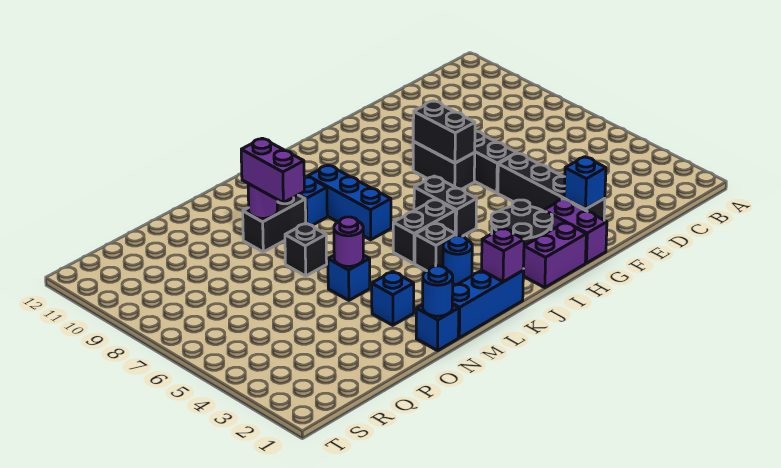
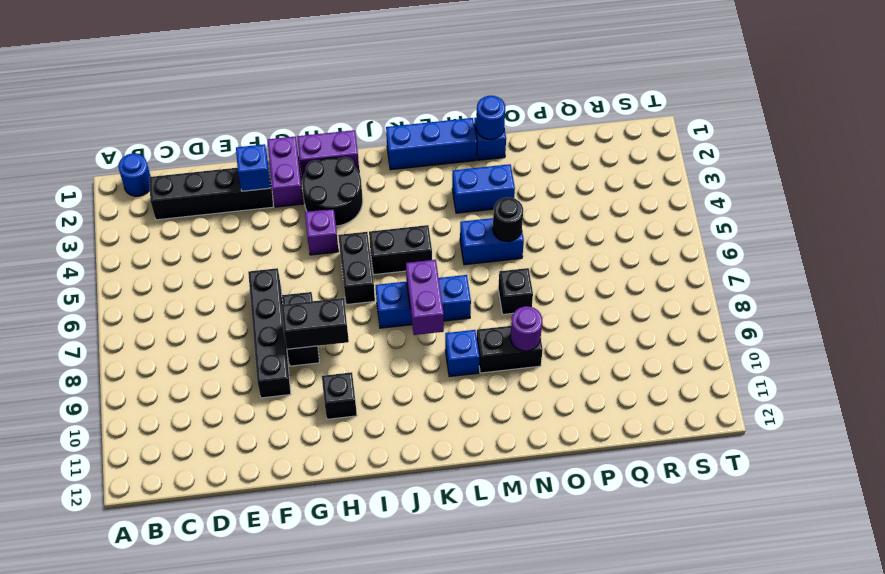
black brick F2:F5 level 1 -> black brick C2:F2 level 1
black brick G7:G8 level 2 -> black brick G8:H8 level 2
purple brick K1 level 2 -> purple brick H4 level 1
blue round brick K3 level 1 -> blue round brick B1 level 1
black brick K4 level 1 -> black brick H10 level 1
blue brick K7:K9 level 1 -> blue brick J7:L7 level 1
blue brick N3 level 1 -> blue brick M3:N3 level 1
blue brick N5 level 1 -> blue brick M5:N5 level 1
purple round brick N5 level 2 -> black round brick N5 level 2
purple brick N8:N9 level 3 -> purple brick K7:K8 level 2

